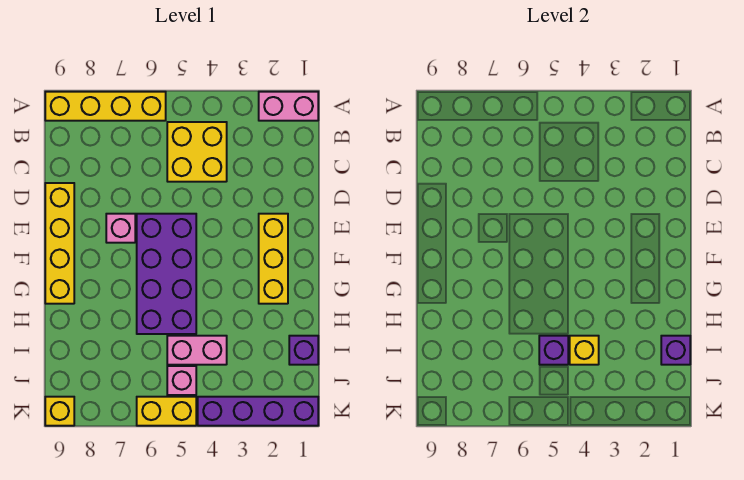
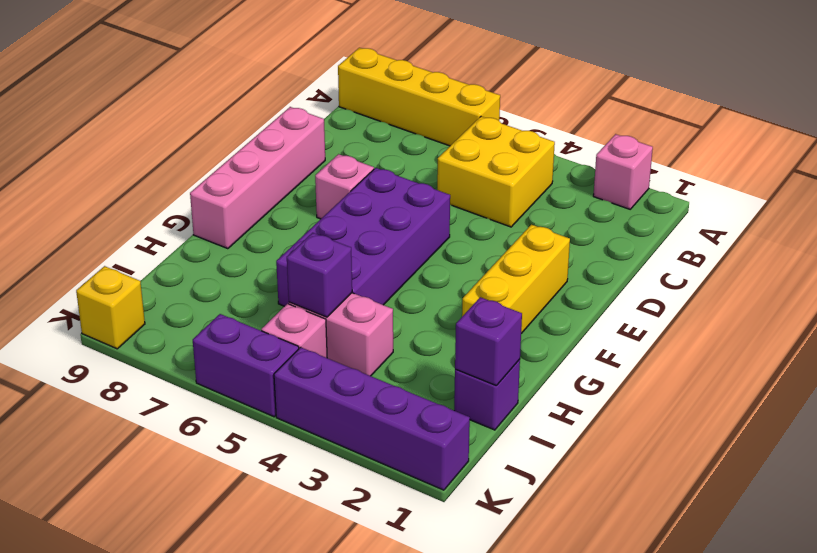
pink brick A1:A2 level 1 -> pink brick A2 level 1
yellow brick D9:G9 level 1 -> pink brick D9:G9 level 1
yellow brick I4 level 2 -> none
yellow brick K5:K6 level 1 -> purple brick K5:K6 level 1

